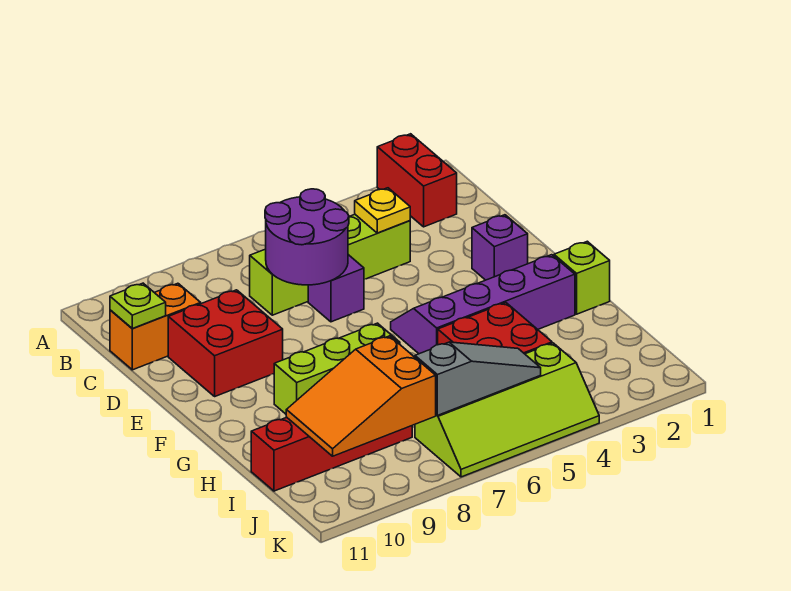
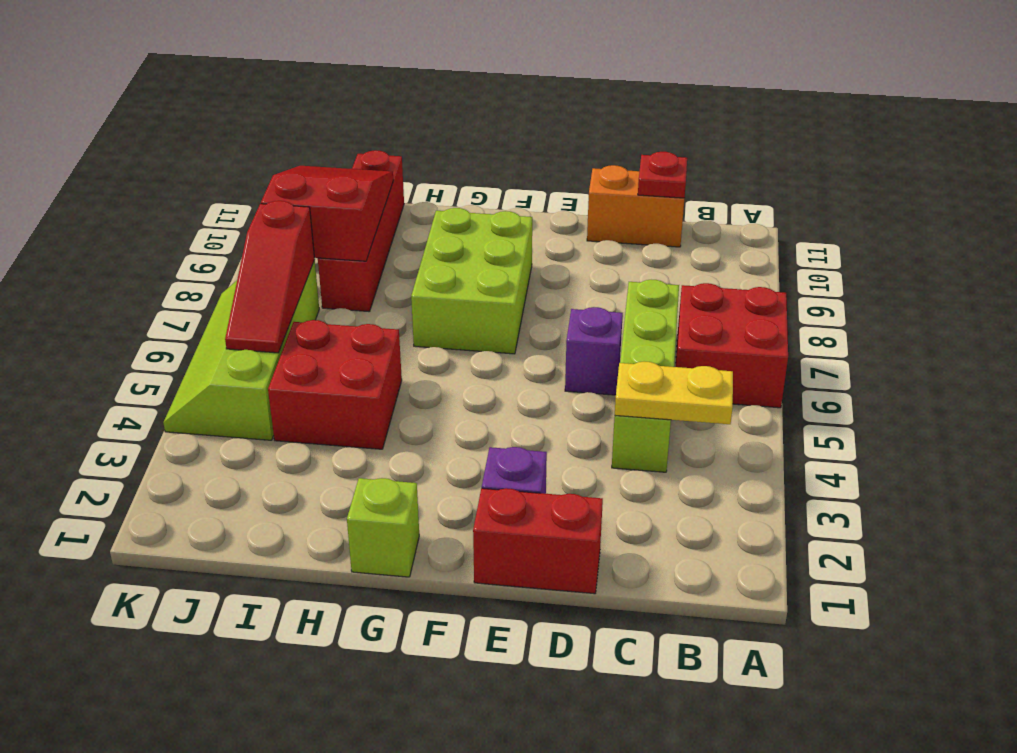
red brick A2:B2 level 1 -> red brick D1:E1 level 1
yellow plate C4 level 2 -> yellow plate B4:C4 level 2
purple round brick C6:D7 level 2 -> none
orange brick C10:C11 level 1 -> orange brick C11:D11 level 1
lime plate C11 level 2 -> red plate C11 level 2
red brick D9:E10 level 1 -> red brick A6:B7 level 1
purple slope F2:G5 level 1 top G -> none
lime brick G7:G9 level 1 -> lime brick F7:G9 level 1
orange slope I8:J10 level 2 top 8 -> red slope I8:J10 level 2 top 8
grey slope J5:J7 level 2 top 7 -> red slope J5:J7 level 2 top 7

